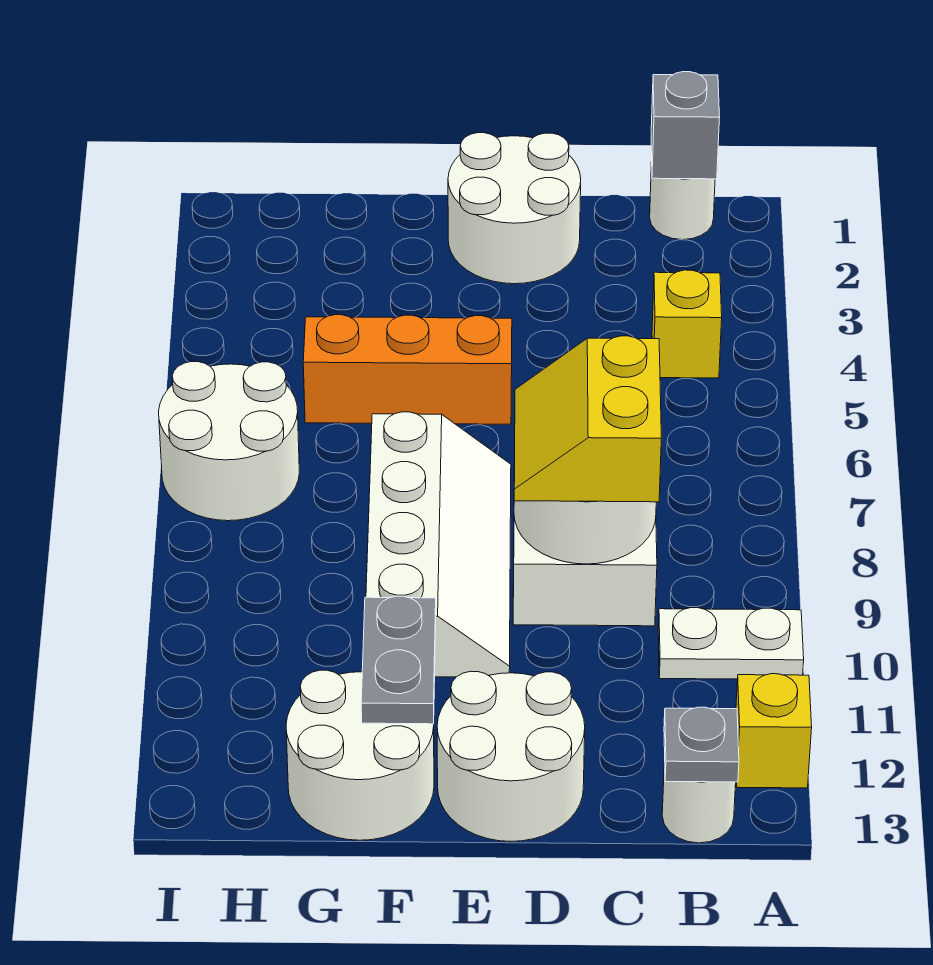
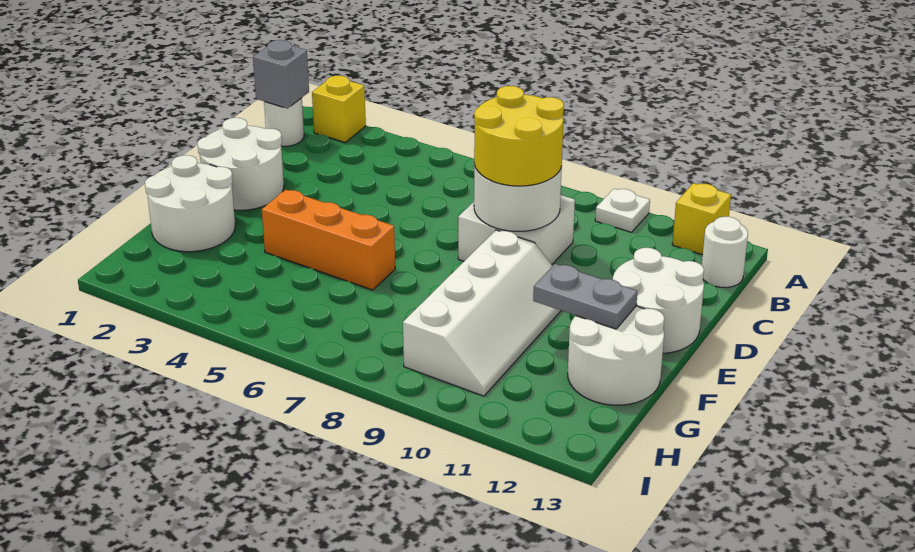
white plate A10:B10 level 1 -> white plate A10 level 1
yellow brick B4 level 1 -> yellow brick A2 level 1
grey plate B13 level 2 -> none
yellow slope C8:D9 level 3 top C -> yellow round brick C8:D9 level 3
orange brick E5:G5 level 1 -> orange brick F4:F6 level 1
white slope E7:F10 level 1 top F -> white slope E9:H10 level 1 top 9
white round brick H6:I7 level 1 -> white round brick F1:G2 level 1

